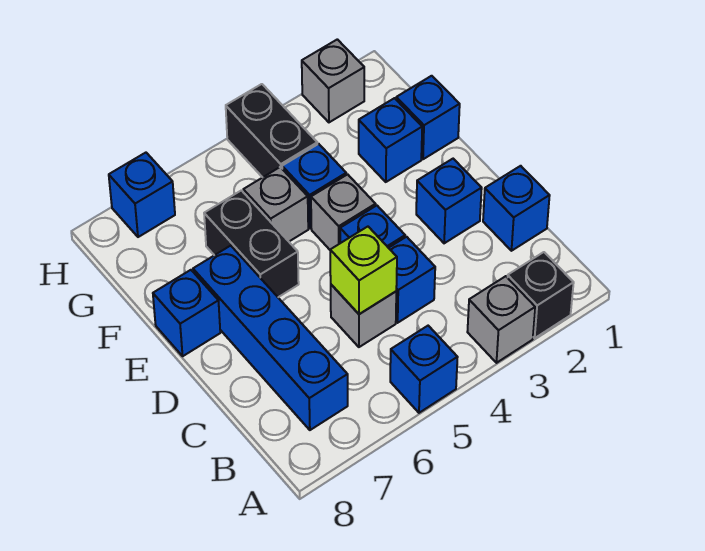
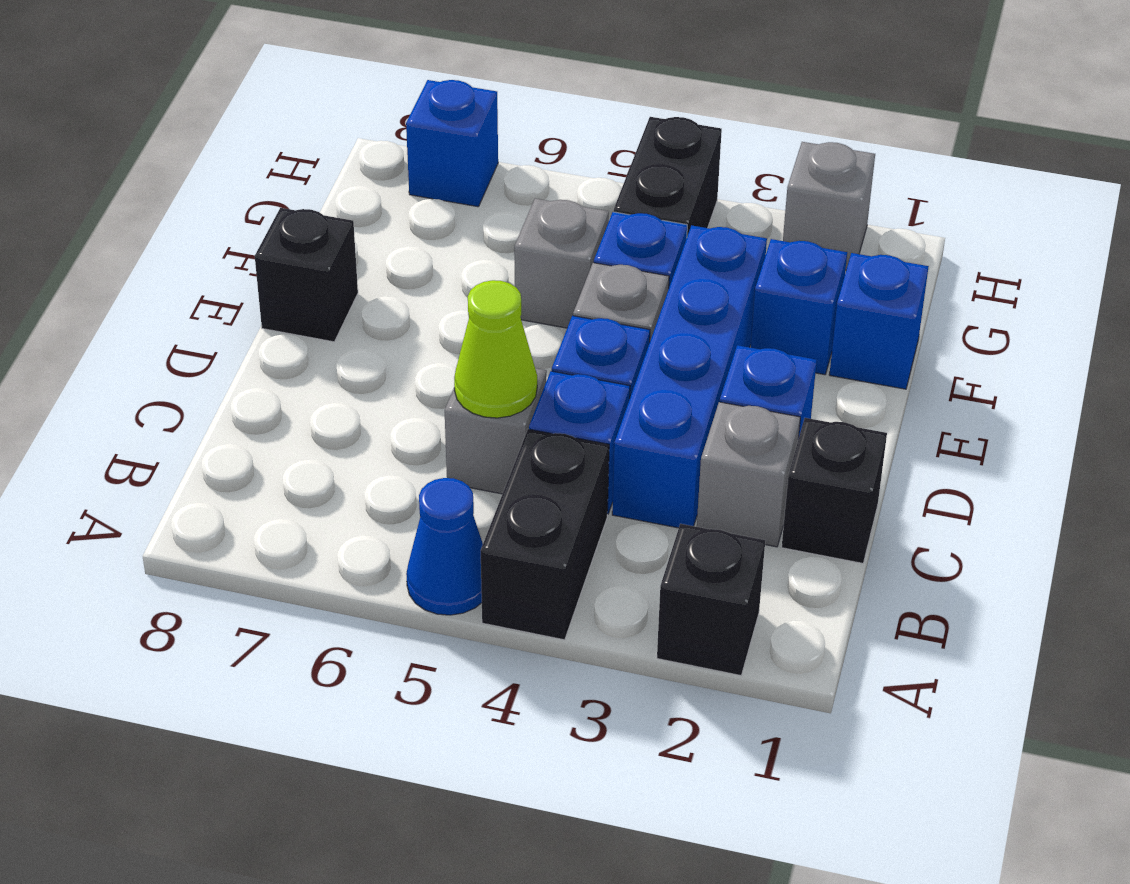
grey brick A3 level 1 -> grey brick C2 level 1
blue brick A5 level 1 -> blue cone A5 level 1
blue brick B7:E7 level 1 -> blue brick C3:F3 level 1
blue brick C1 level 1 -> black brick C1 level 1
lime brick C5 level 2 -> lime cone C5 level 2
black brick E6:F6 level 1 -> black brick A4:B4 level 1
blue brick E8 level 1 -> black brick E8 level 1

